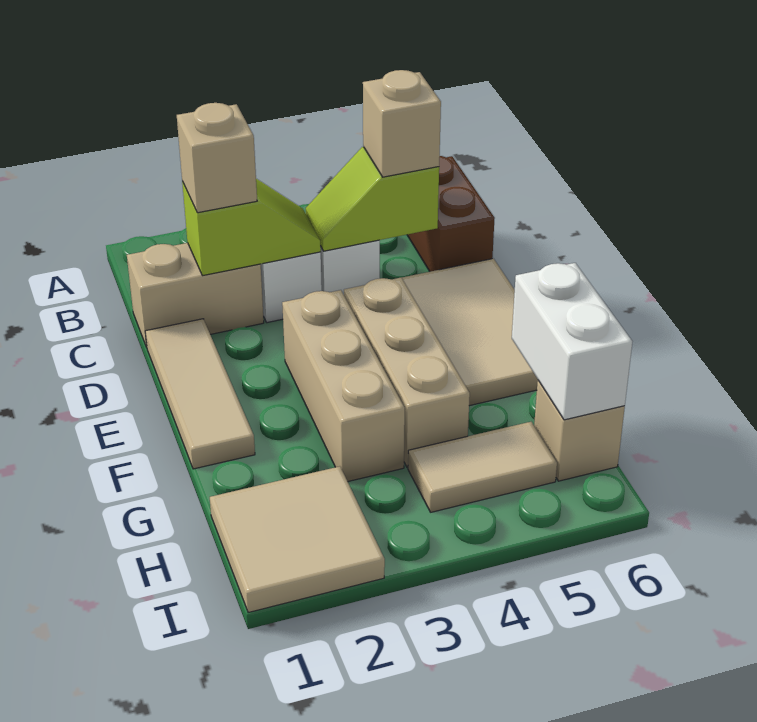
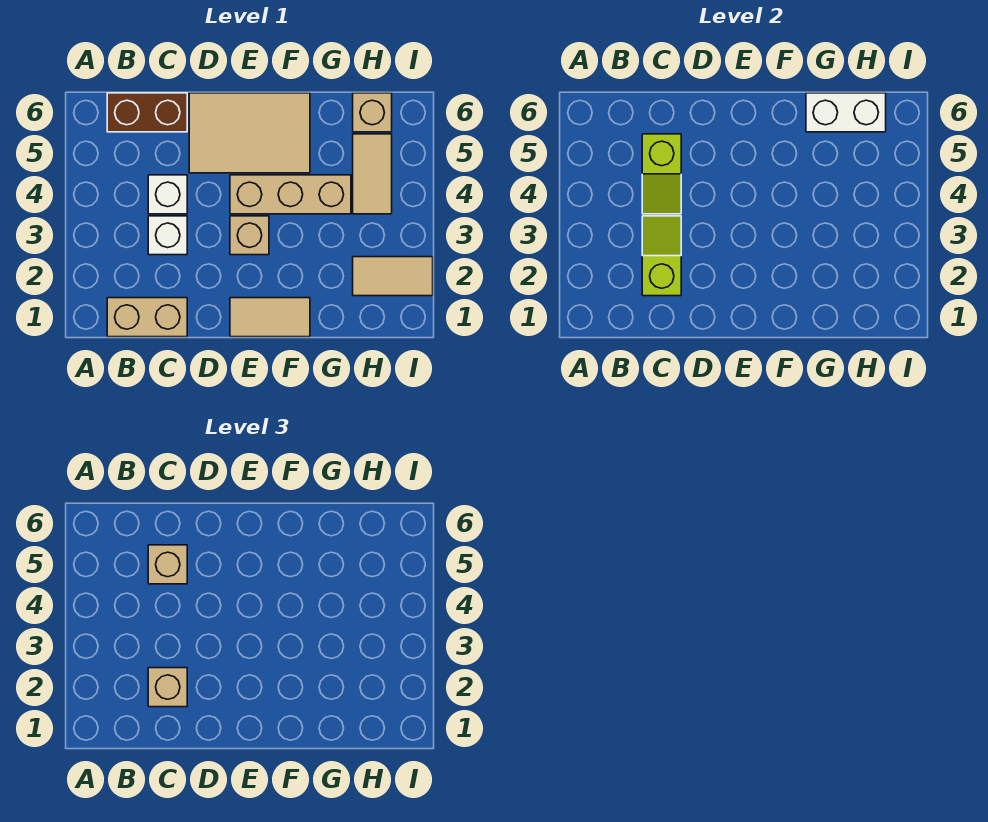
tan brick C1:C2 level 1 -> tan brick B1:C1 level 1
tan tile D1:F1 level 1 -> tan tile E1:F1 level 1
tan brick E3:G3 level 1 -> tan brick E3 level 1
tan tile H1:I2 level 1 -> tan tile H2:I2 level 1

